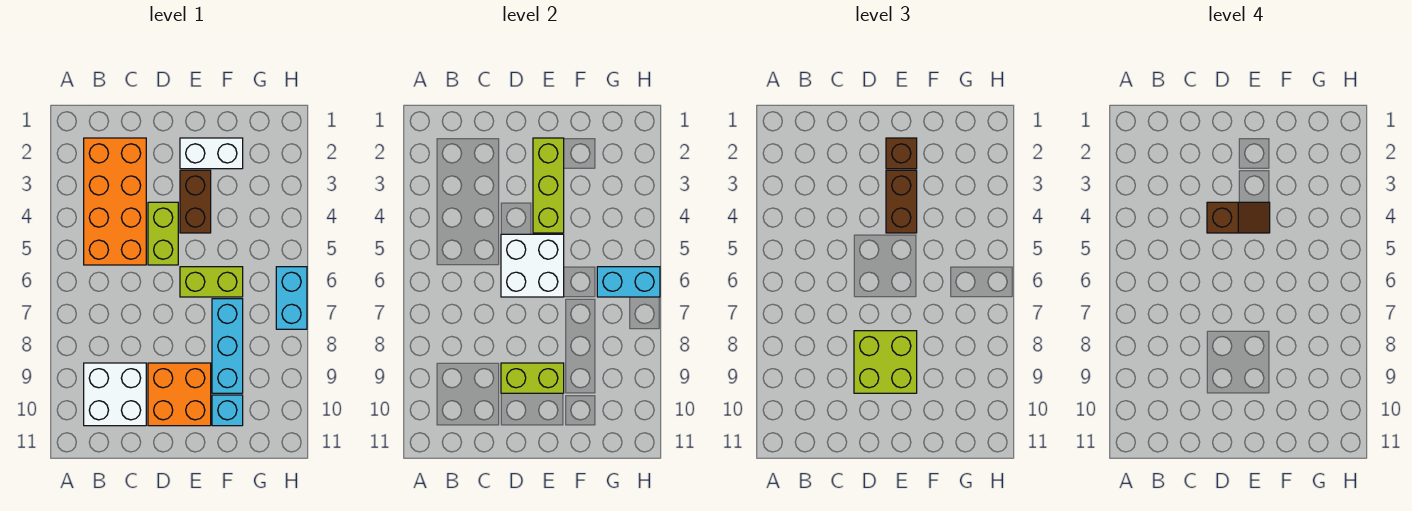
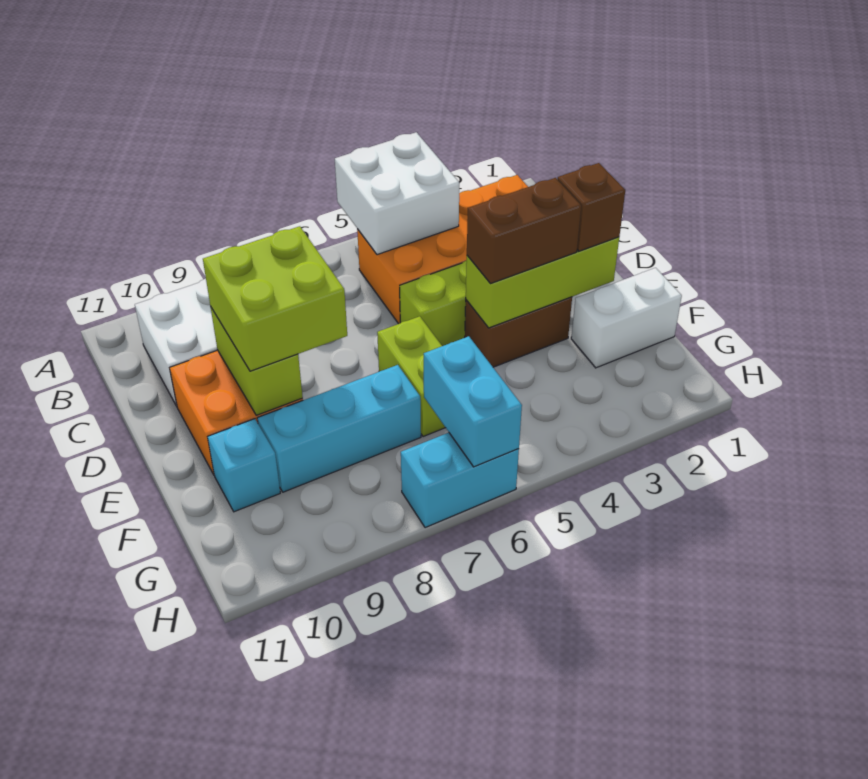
brown slope D4:E4 level 4 top D -> none
white brick D5:E6 level 2 -> white brick A4:B5 level 2
white brick E2:F2 level 1 -> white brick F1:F2 level 1

